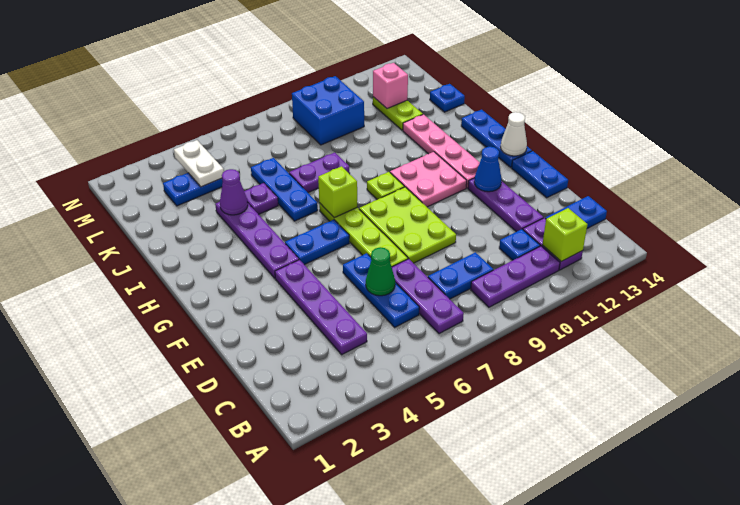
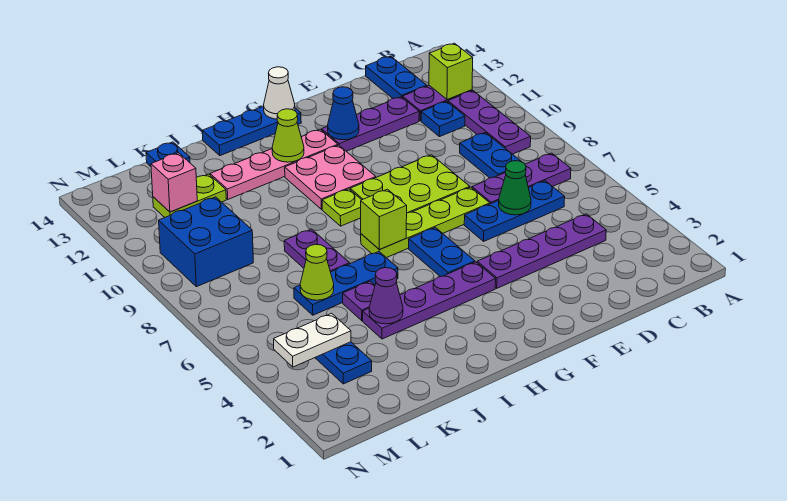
blue plate E14:F14 level 1 -> none
none -> lime cone H12 level 2
none -> lime cone K6 level 2

